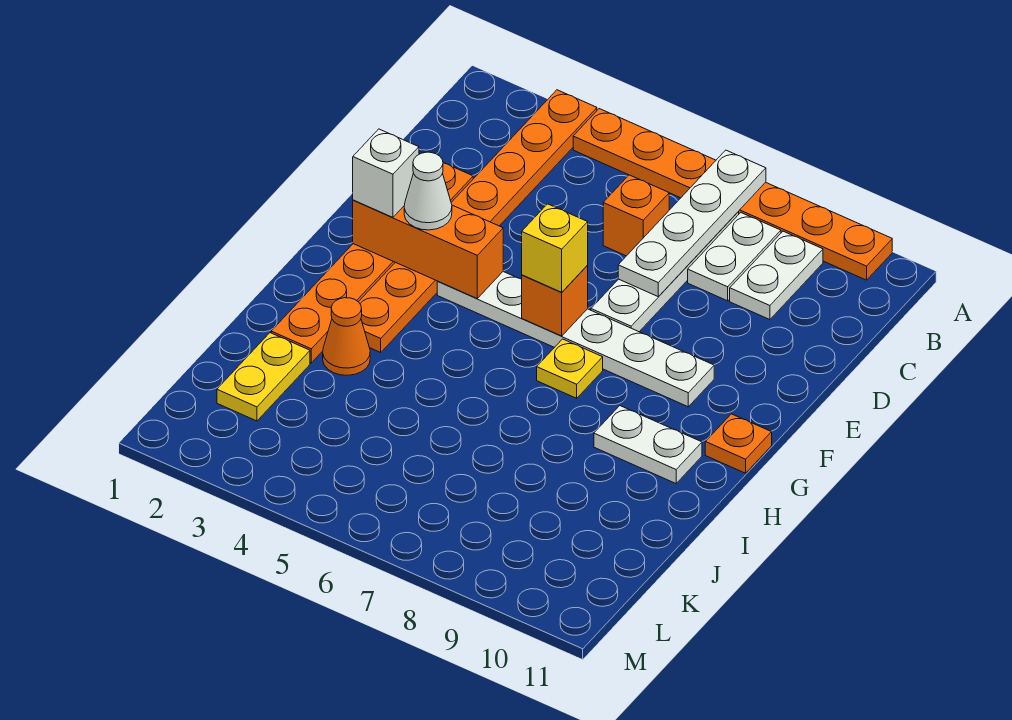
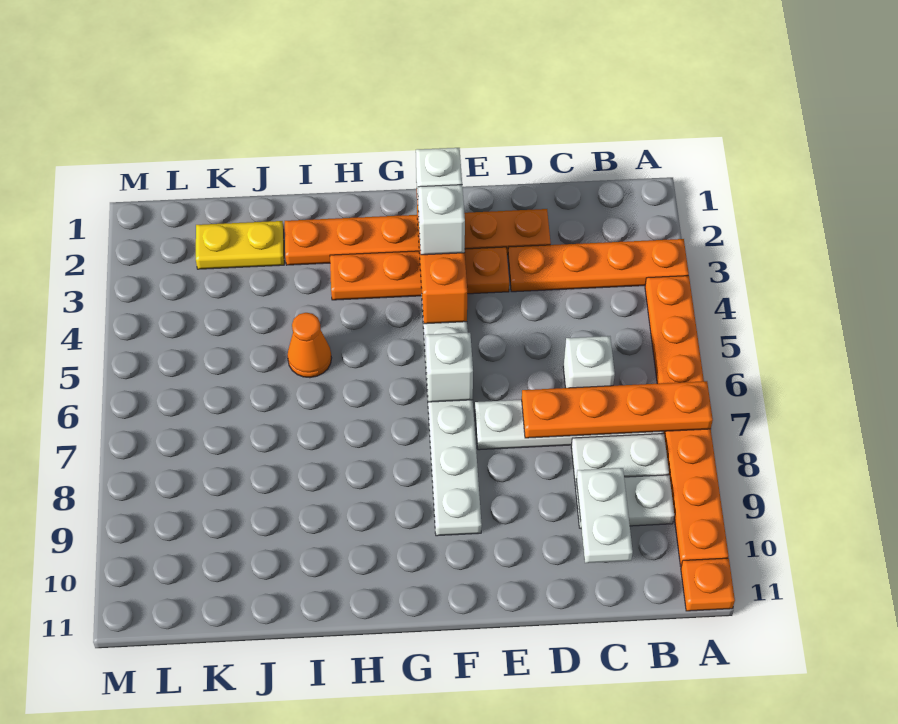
white plate A7:D7 level 2 -> orange plate A7:D7 level 2
orange brick C6 level 1 -> white brick C6 level 1
white cone F3 level 3 -> white brick F3 level 3
orange brick F6 level 2 -> white brick F6 level 2
yellow brick F6 level 3 -> none
yellow plate G7 level 1 -> none
orange plate G11 level 1 -> orange plate A11 level 1
white plate H9:H10 level 1 -> white plate C9:C10 level 2
orange cone I3 level 1 -> orange cone I5 level 1

